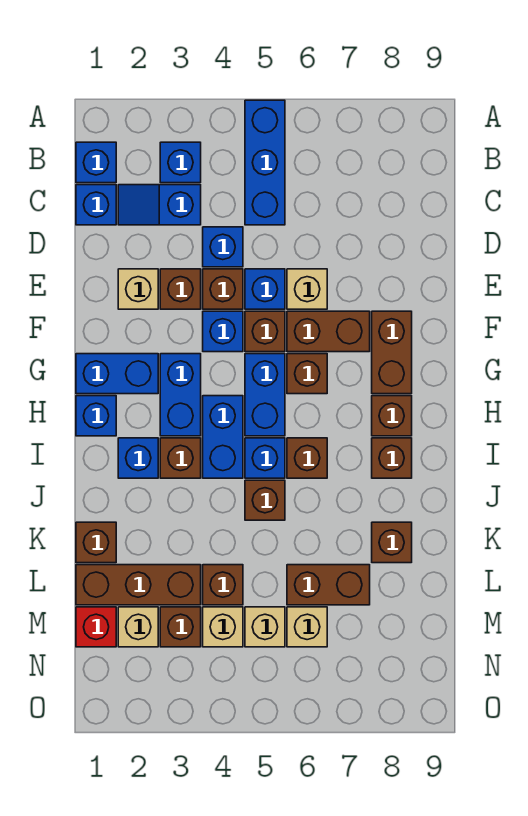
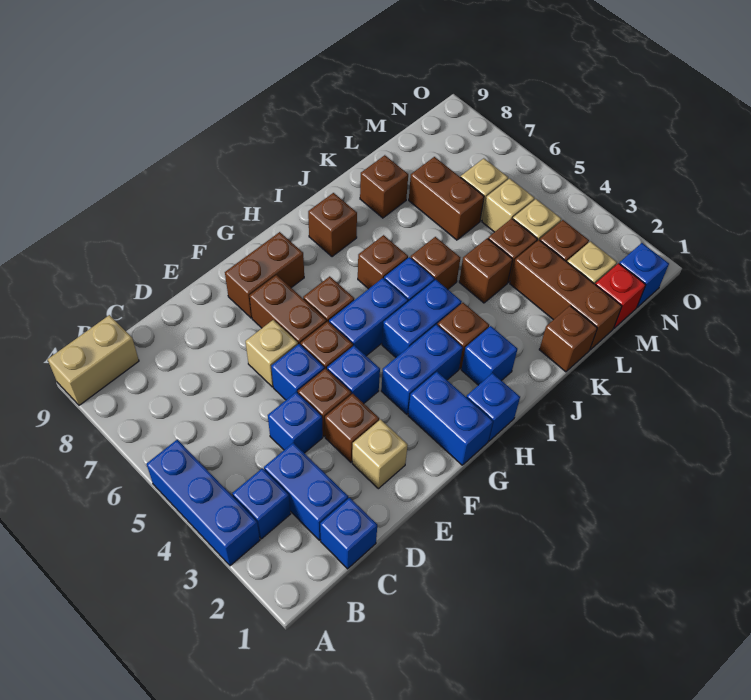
blue brick A5:C5 level 1 -> blue brick A3:A5 level 1
none -> tan brick A9:B9 level 1
blue brick B1 level 1 -> blue brick N1 level 1
blue slope C2:C3 level 1 top 3 -> blue brick C2:C3 level 1
brown brick H8 level 1 -> brown brick K4 level 1

